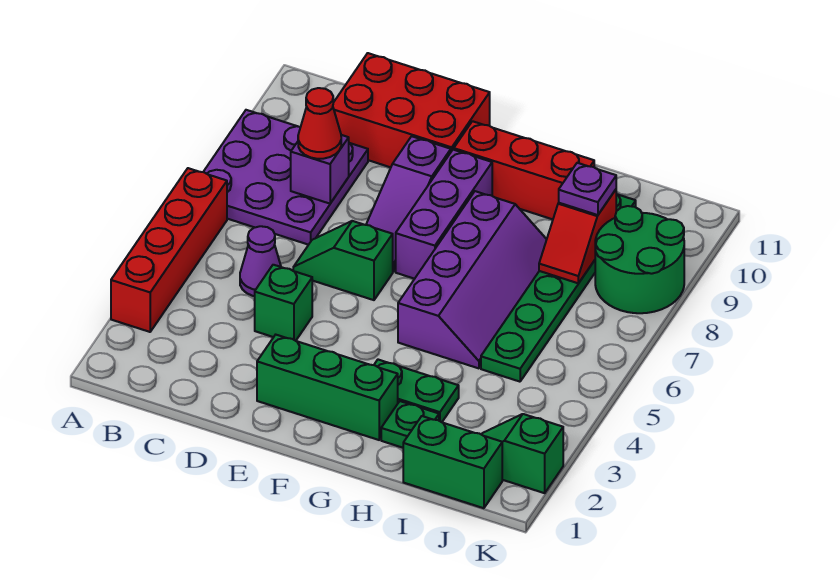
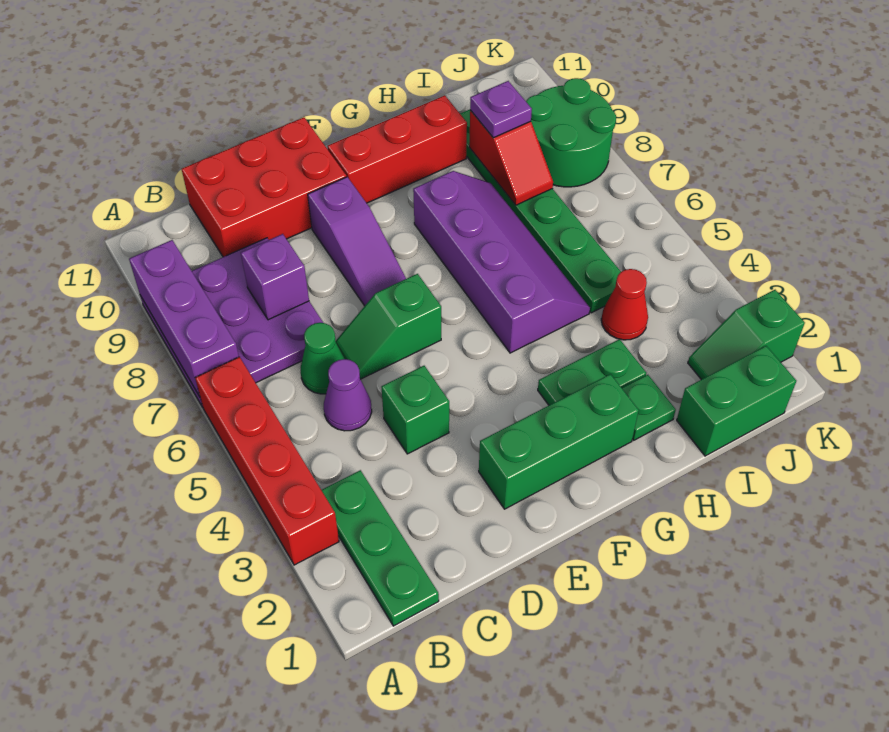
none -> green plate B1:B3 level 1
none -> green cone C6 level 1
red cone C8 level 3 -> red cone I4 level 1
purple brick F7:F9 level 1 -> purple brick A7:A9 level 2

